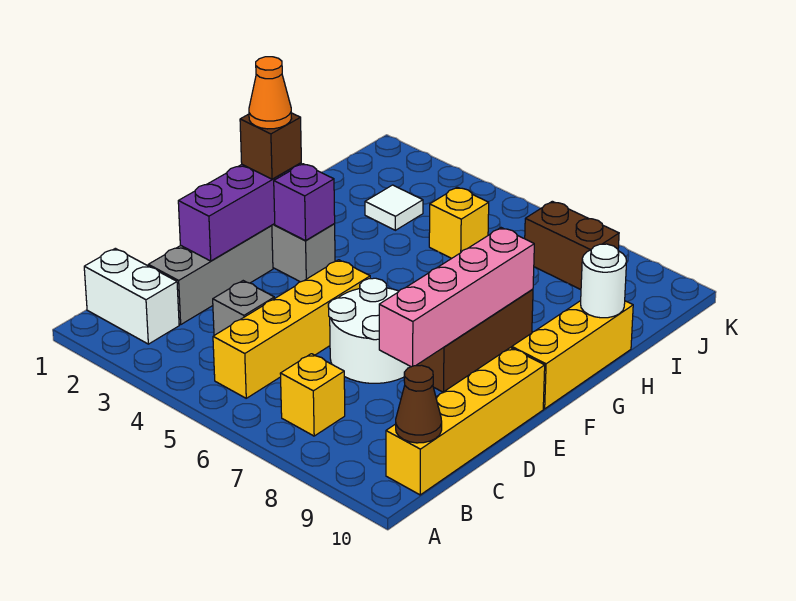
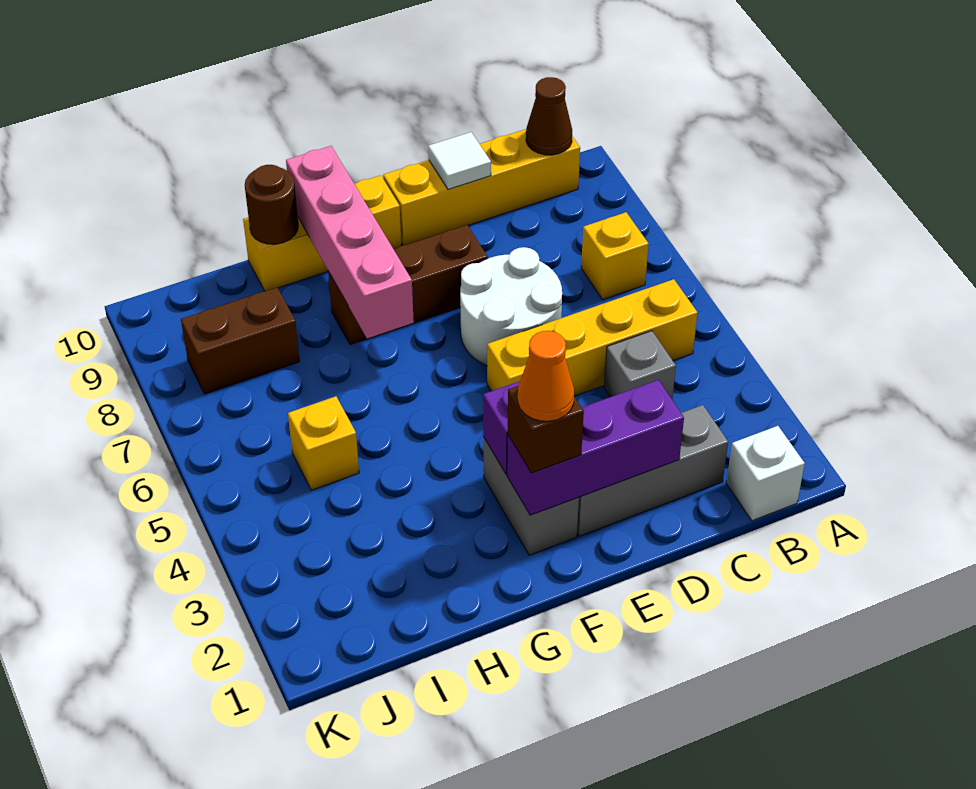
white brick B1:B2 level 1 -> white brick B1 level 1
pink brick D8:G8 level 2 -> pink brick G7:G10 level 2
white round brick H10 level 2 -> brown round brick H10 level 2
white tile I3 level 1 -> white tile D10 level 2
brown brick J7:J8 level 1 -> brown brick I8:J8 level 1

